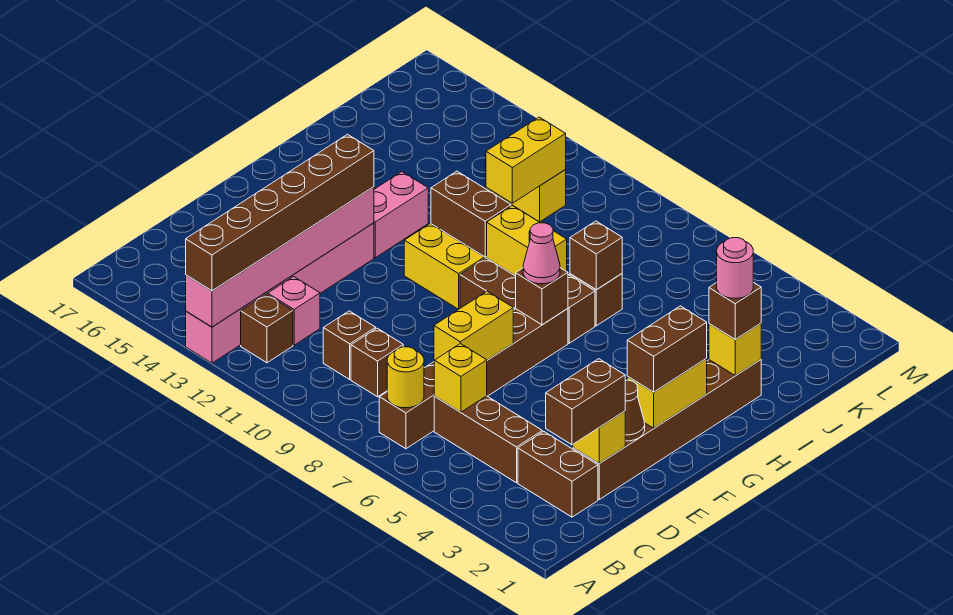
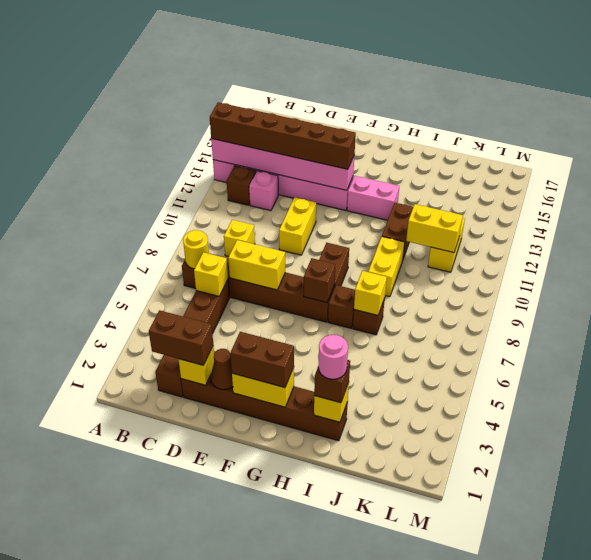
brown brick C9 level 1 -> yellow brick C9 level 1
brown brick C10 level 1 -> none
pink cone G7 level 3 -> none
yellow brick G10:G11 level 1 -> yellow brick E10:E11 level 1
brown brick I7 level 2 -> yellow brick I7 level 2

